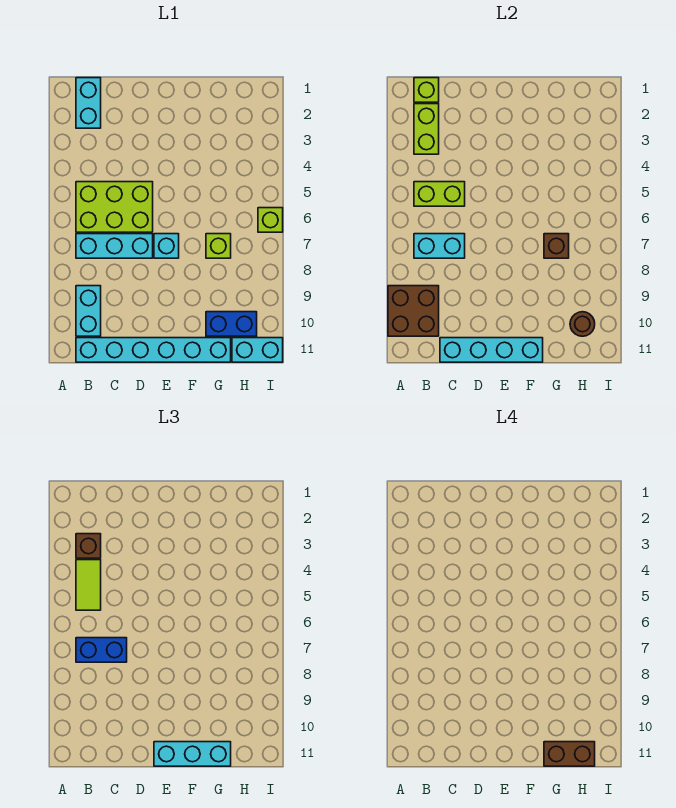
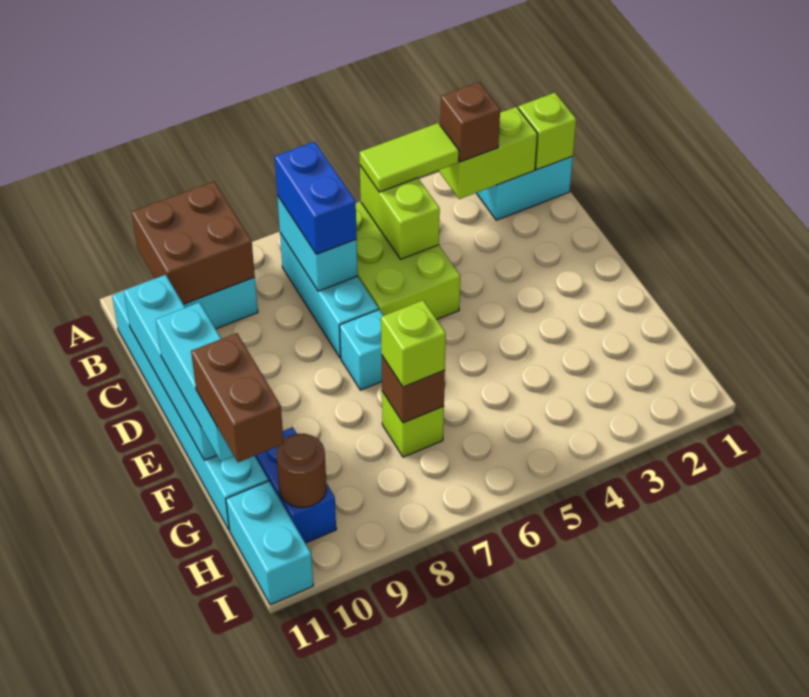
lime brick I6 level 1 -> lime brick G7 level 3

